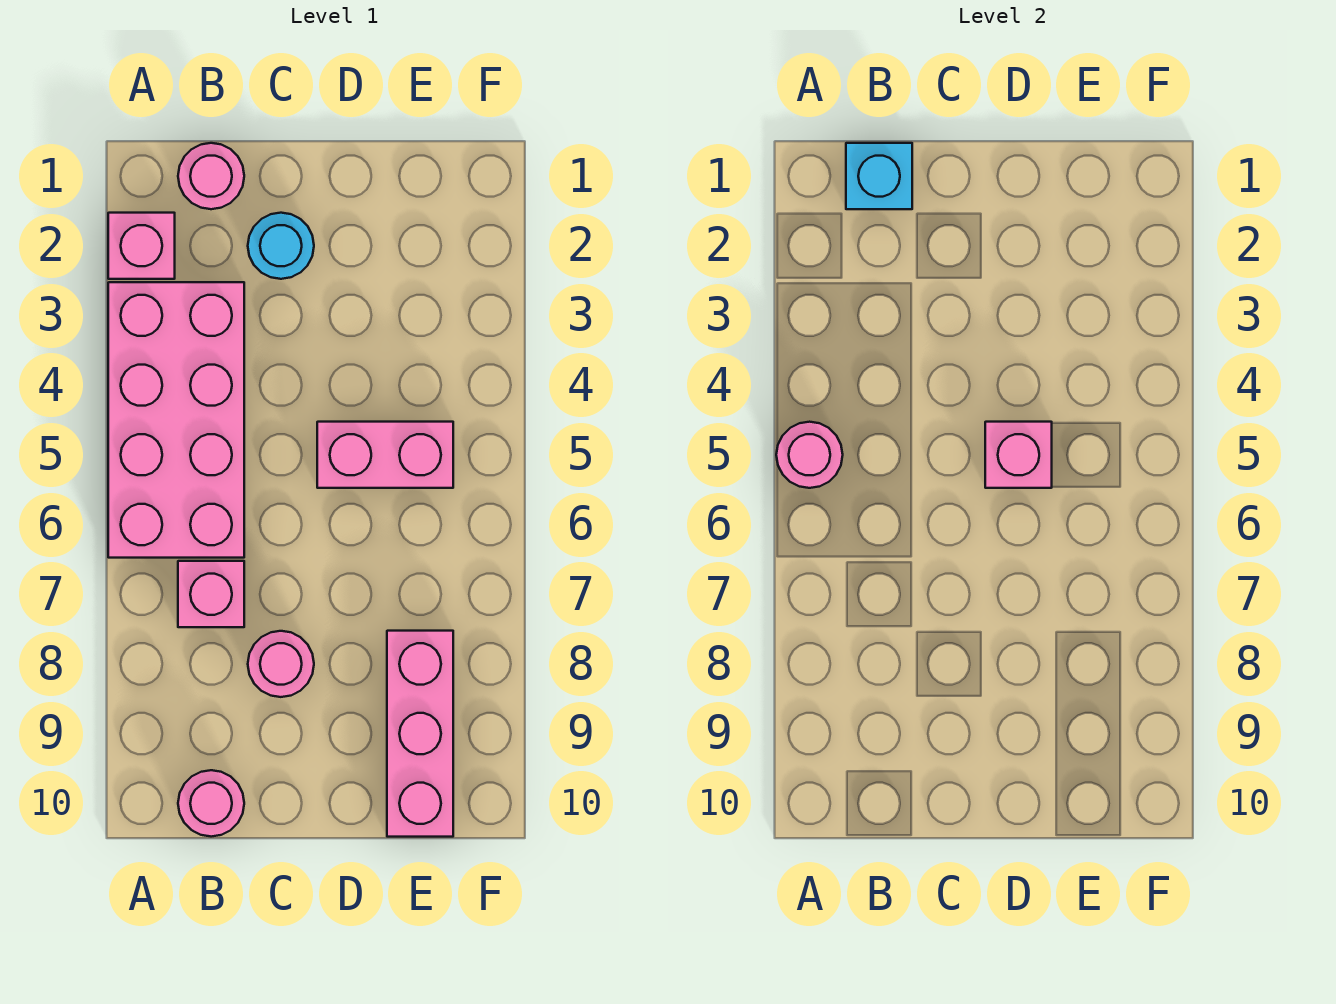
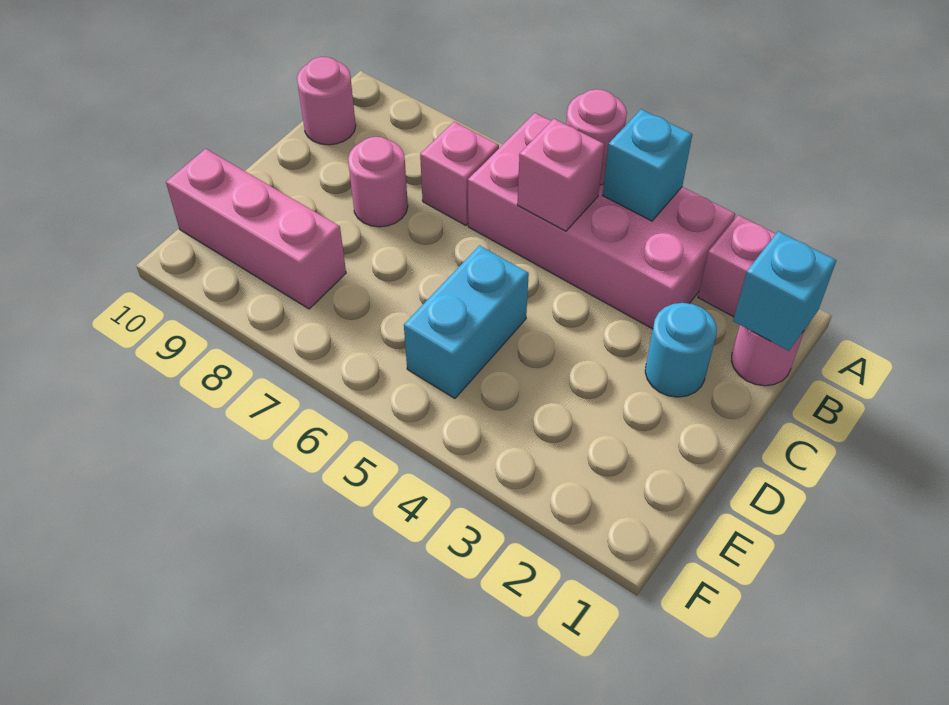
none -> cyan brick A4 level 2
pink brick D5:E5 level 1 -> cyan brick D5:E5 level 1
pink brick D5 level 2 -> pink brick B5 level 2

